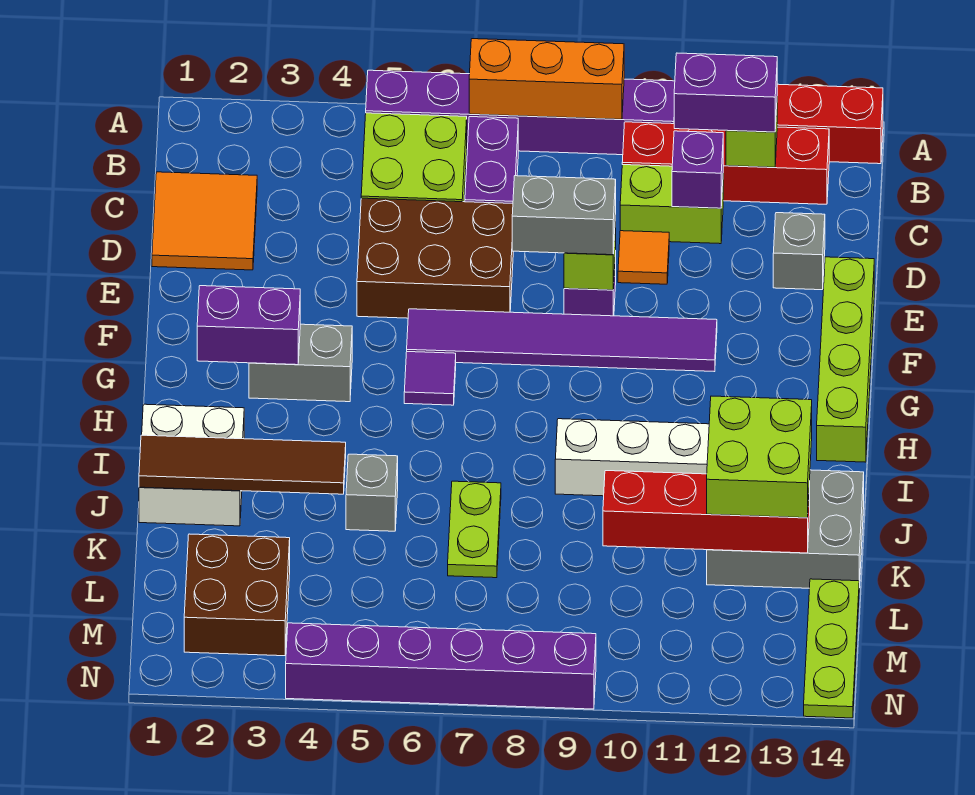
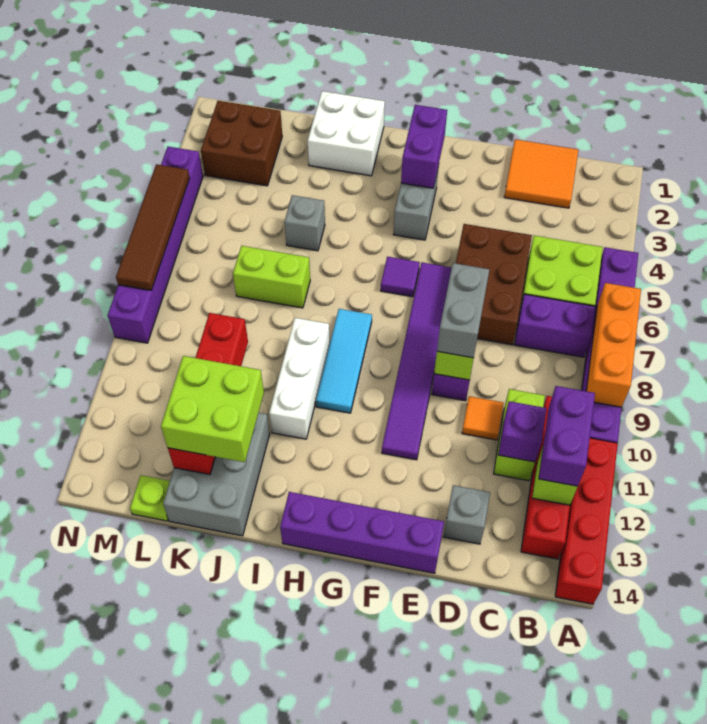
lime brick E14:H14 level 1 -> purple brick E14:H14 level 1
none -> cyan tile H8:H10 level 1
brown tile J1:J4 level 2 -> brown tile N5:N8 level 2
lime plate J7:K7 level 1 -> lime brick J7:K7 level 1
lime plate L14:N14 level 1 -> lime plate L14 level 1

